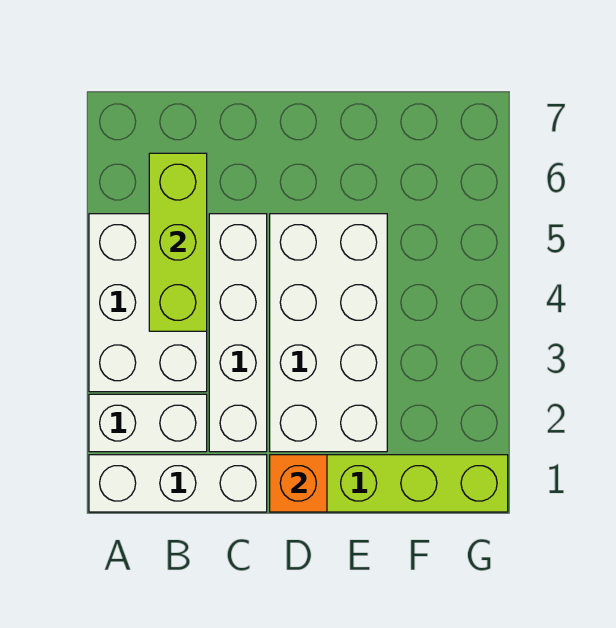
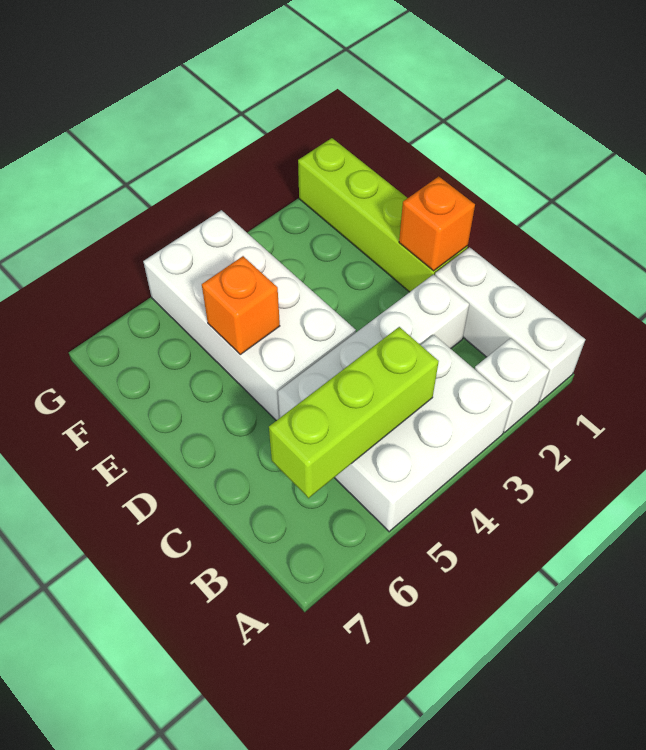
white brick A2:B2 level 1 -> white brick A2 level 1
white brick D2:E5 level 1 -> white brick D4:G5 level 1
none -> orange brick E5 level 2

